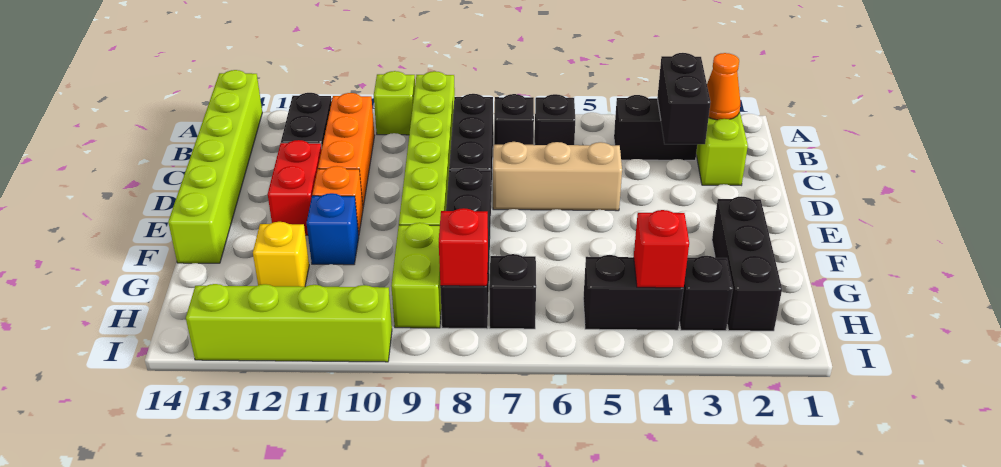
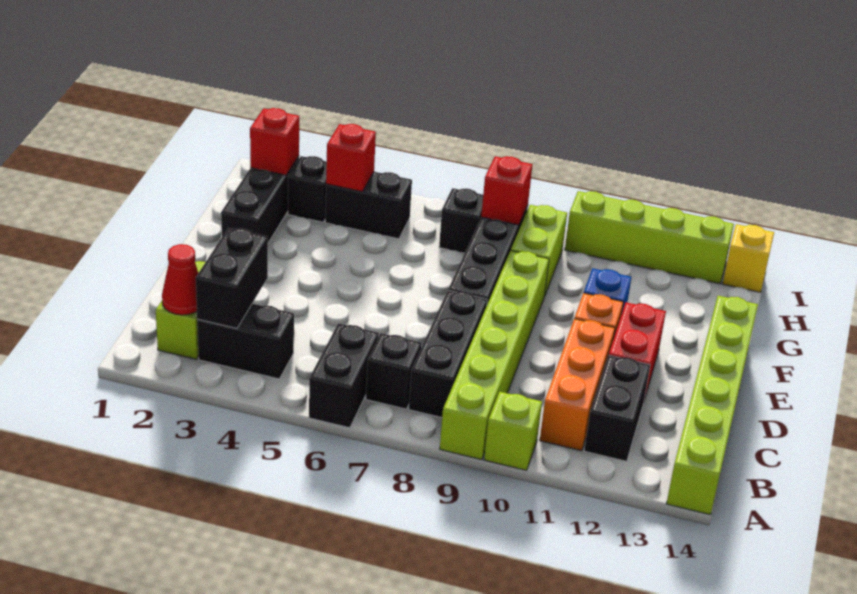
orange cone B2 level 2 -> red cone B2 level 2
black brick B6 level 1 -> black brick A6:B6 level 1
tan brick D5:D7 level 1 -> none
yellow brick G12 level 1 -> yellow brick I14 level 1
none -> red brick H2 level 2

